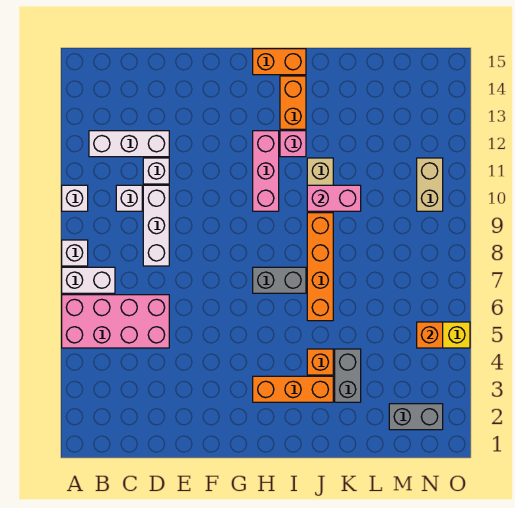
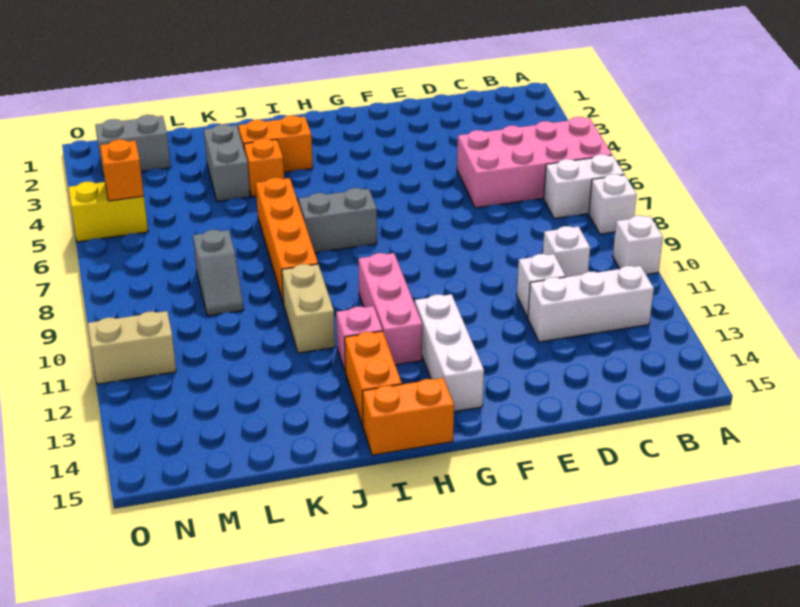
white brick D8:D10 level 1 -> white brick G12:G14 level 1
orange brick H3:J3 level 1 -> orange brick I3:J3 level 1
pink brick J10:K10 level 2 -> none
none -> grey slope L8:L9 level 1 top 8
tan brick N10:N11 level 1 -> tan brick N11:O11 level 1

